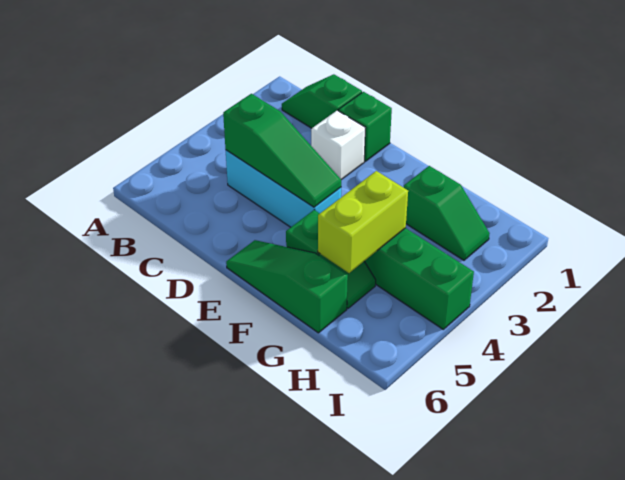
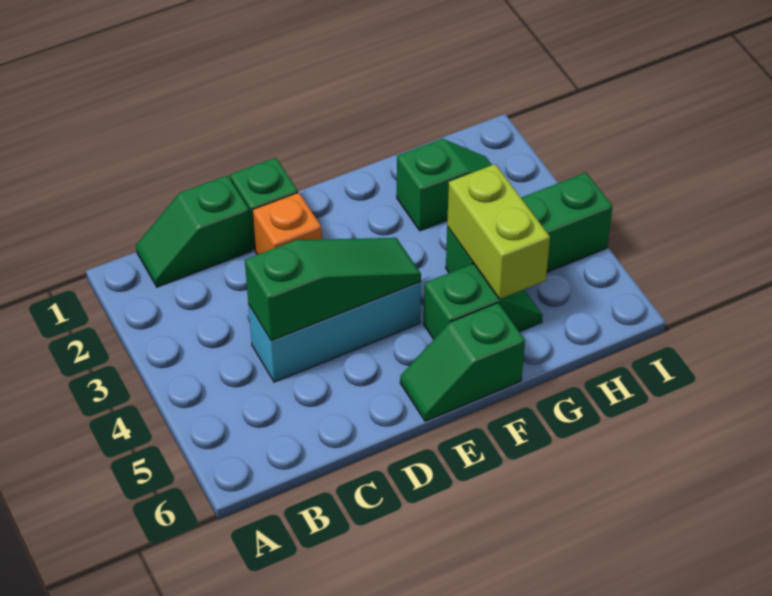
white brick D2 level 1 -> orange brick D2 level 1
green slope E6:G6 level 1 top G -> green slope E6:F6 level 1 top F

